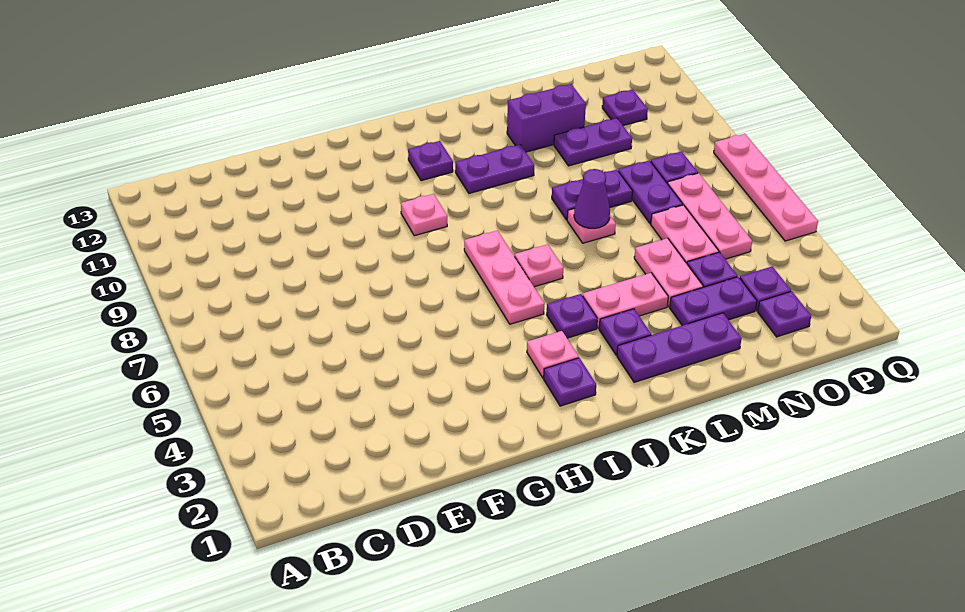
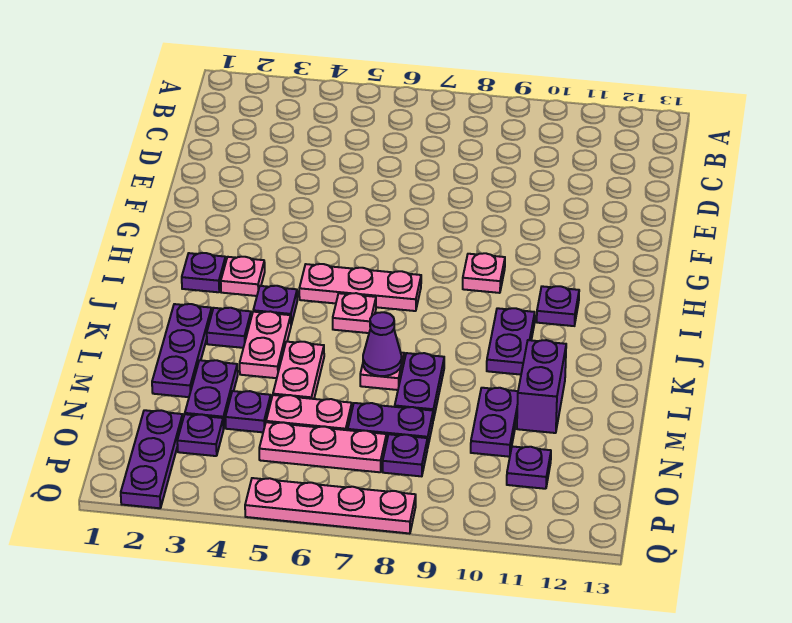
pink plate M4:M5 level 1 -> pink plate L5:M5 level 1
purple plate O2 level 1 -> purple plate O2:Q2 level 1

